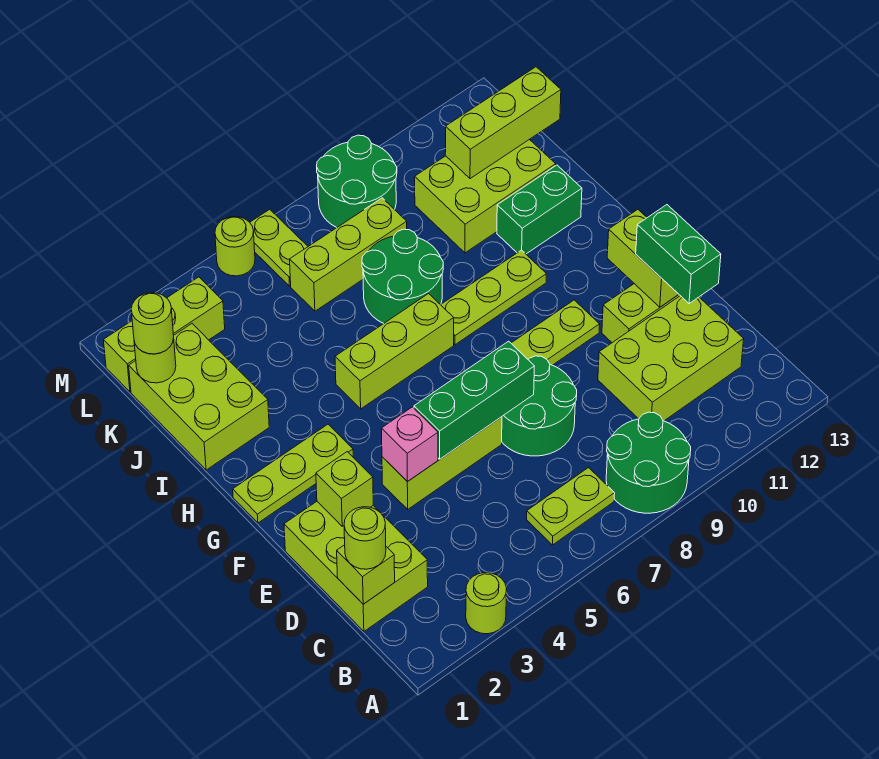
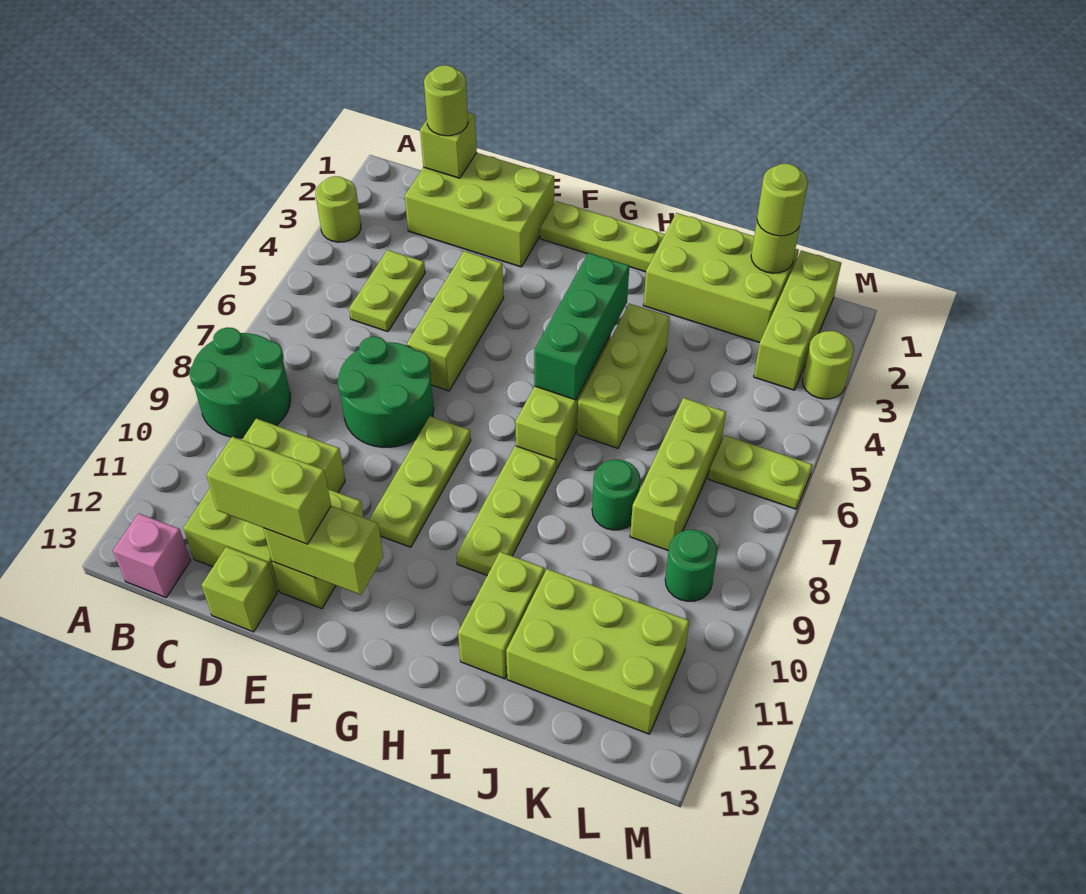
lime plate B6:B7 level 1 -> lime plate C4:C5 level 1
green brick D12:E12 level 3 -> lime brick D12:E12 level 3
lime brick E2 level 2 -> lime brick D13 level 1
pink brick E4 level 2 -> pink brick B13 level 1
green brick E5:E7 level 2 -> green brick H4:H6 level 2
lime plate G1:G3 level 1 -> lime plate F1:H1 level 1
green round brick I7:J8 level 1 -> green round brick J8 level 1
green brick I11:I12 level 1 -> lime brick I11:I12 level 1
lime brick J10:K12 level 1 -> lime brick J11:L12 level 1
lime brick K11:K13 level 2 -> lime brick I4:I6 level 1
green round brick L8:M9 level 1 -> green round brick L9 level 1
lime round brick M5 level 1 -> lime round brick M3 level 1

